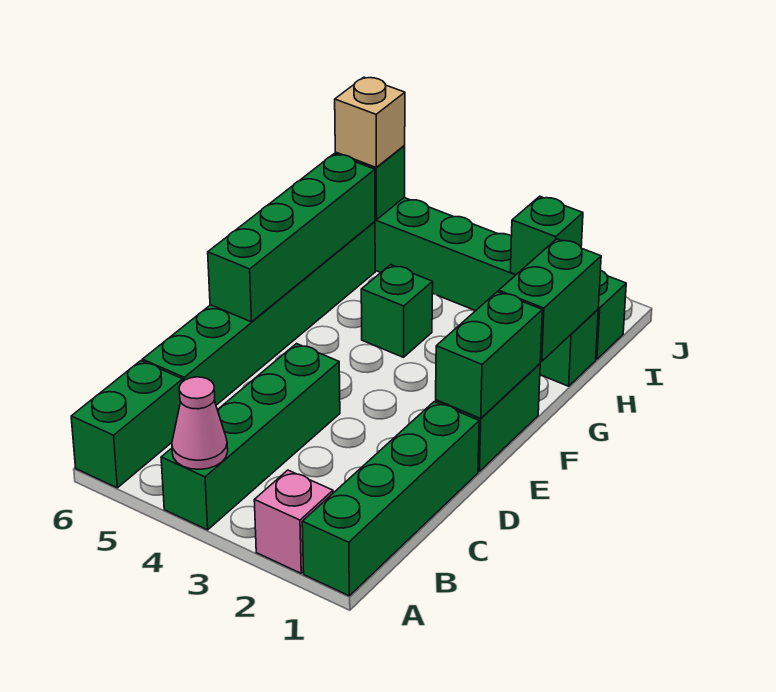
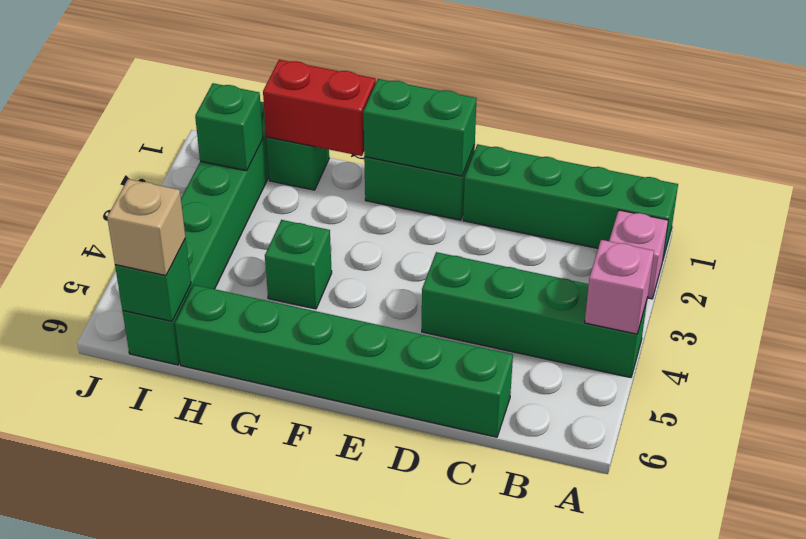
pink cone A4 level 2 -> pink brick A4 level 2
green brick A6:B6 level 1 -> none
green brick E6:H6 level 2 -> none
green brick G1:H1 level 2 -> red brick G1:H1 level 2

